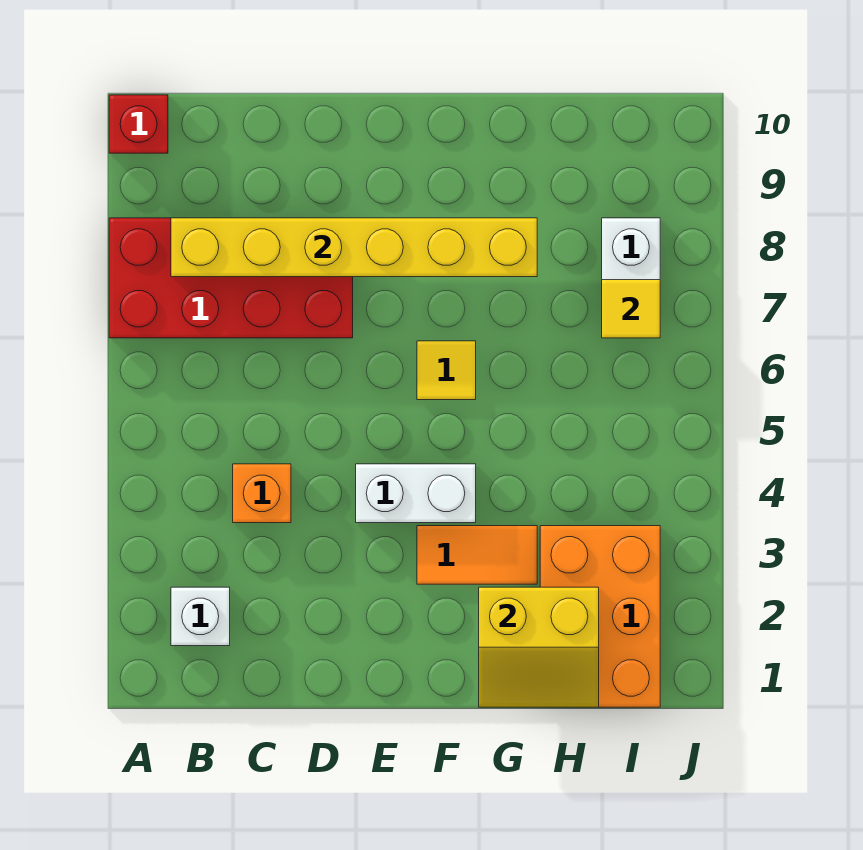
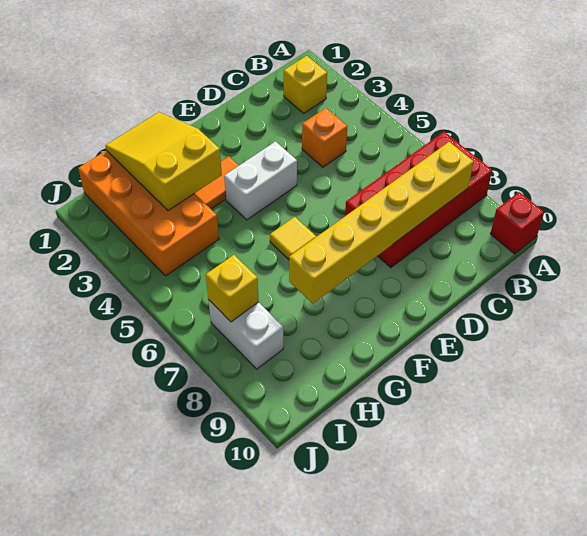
white brick B2 level 1 -> yellow brick B2 level 1
yellow slope G1:H2 level 2 top 2 -> yellow slope G1:H3 level 2 top 3
orange brick H1:I3 level 1 -> orange brick H1:I4 level 1
yellow tile I7 level 2 -> yellow brick I7 level 2

